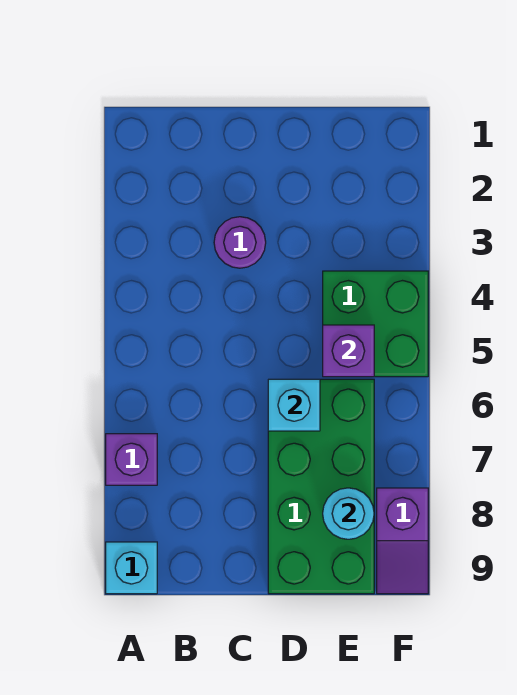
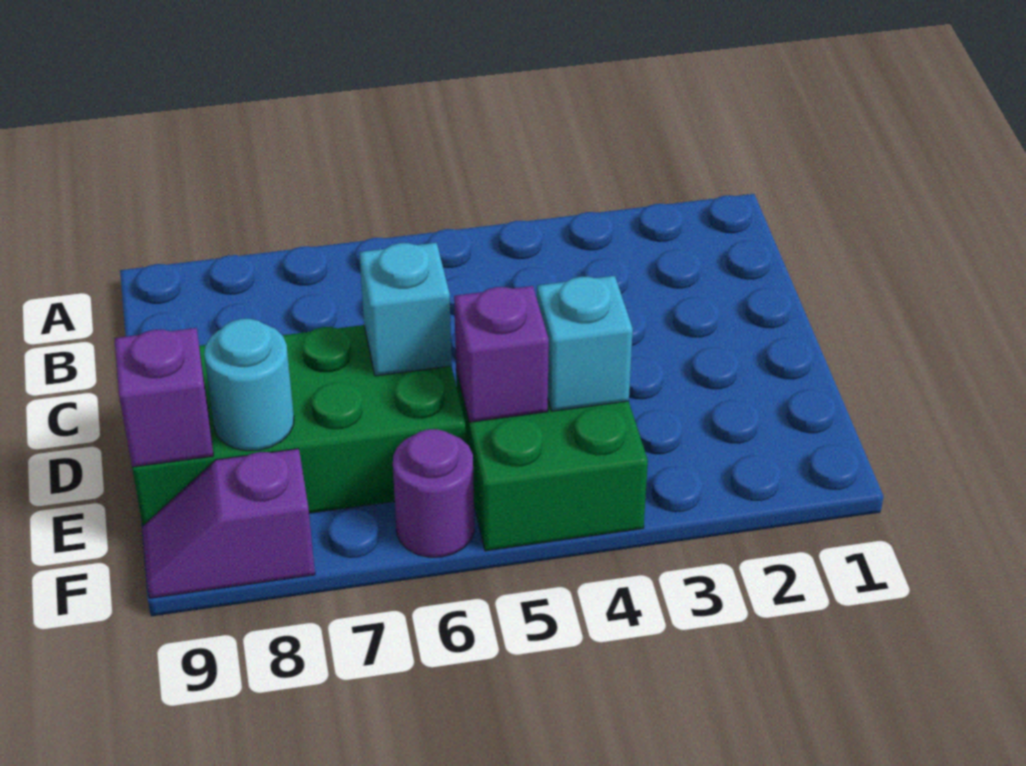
purple brick A7 level 1 -> purple brick E9 level 2
cyan brick A9 level 1 -> cyan brick E4 level 2
purple round brick C3 level 1 -> purple round brick F6 level 1

